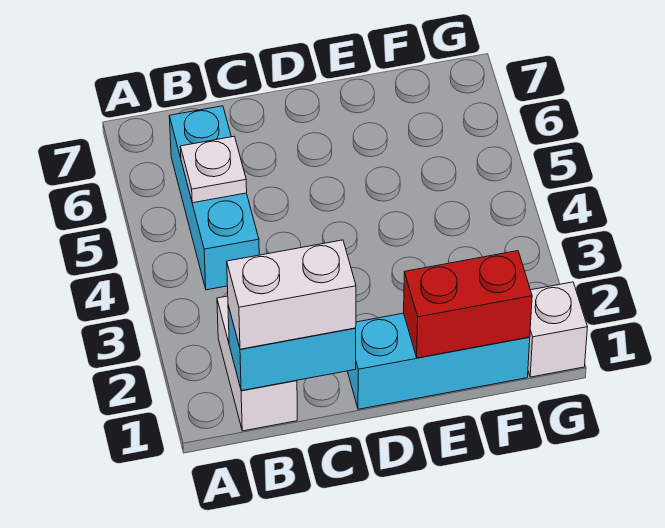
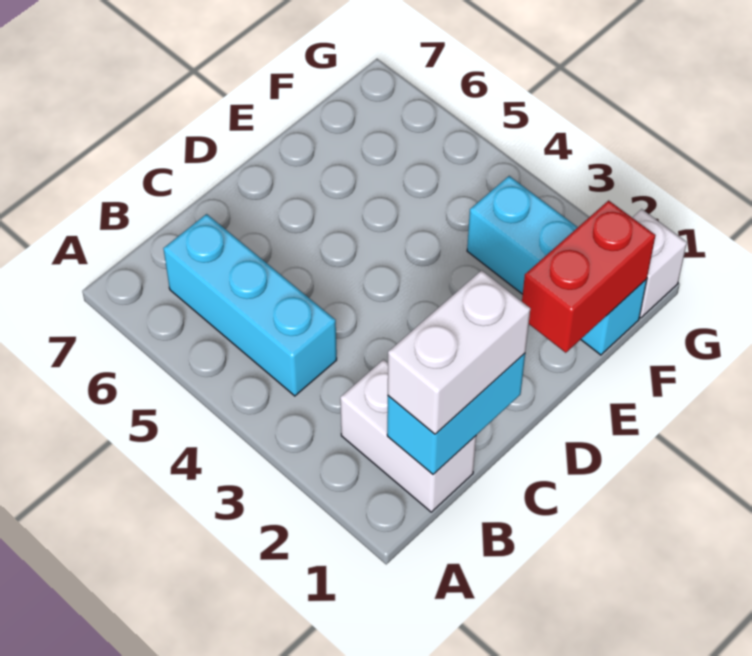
white plate B5 level 2 -> none
cyan brick D1:F1 level 1 -> cyan brick F1:F3 level 1

